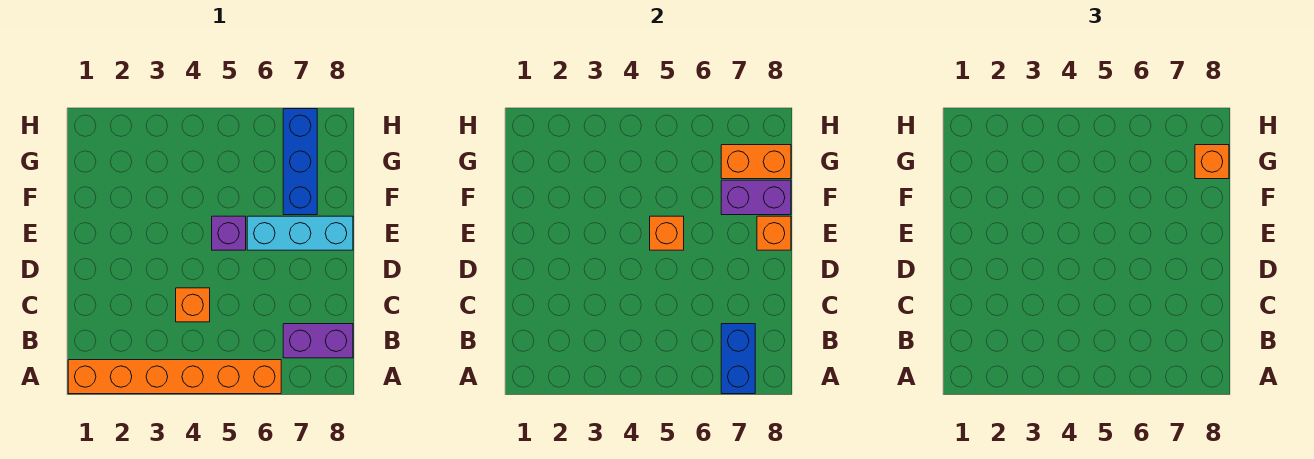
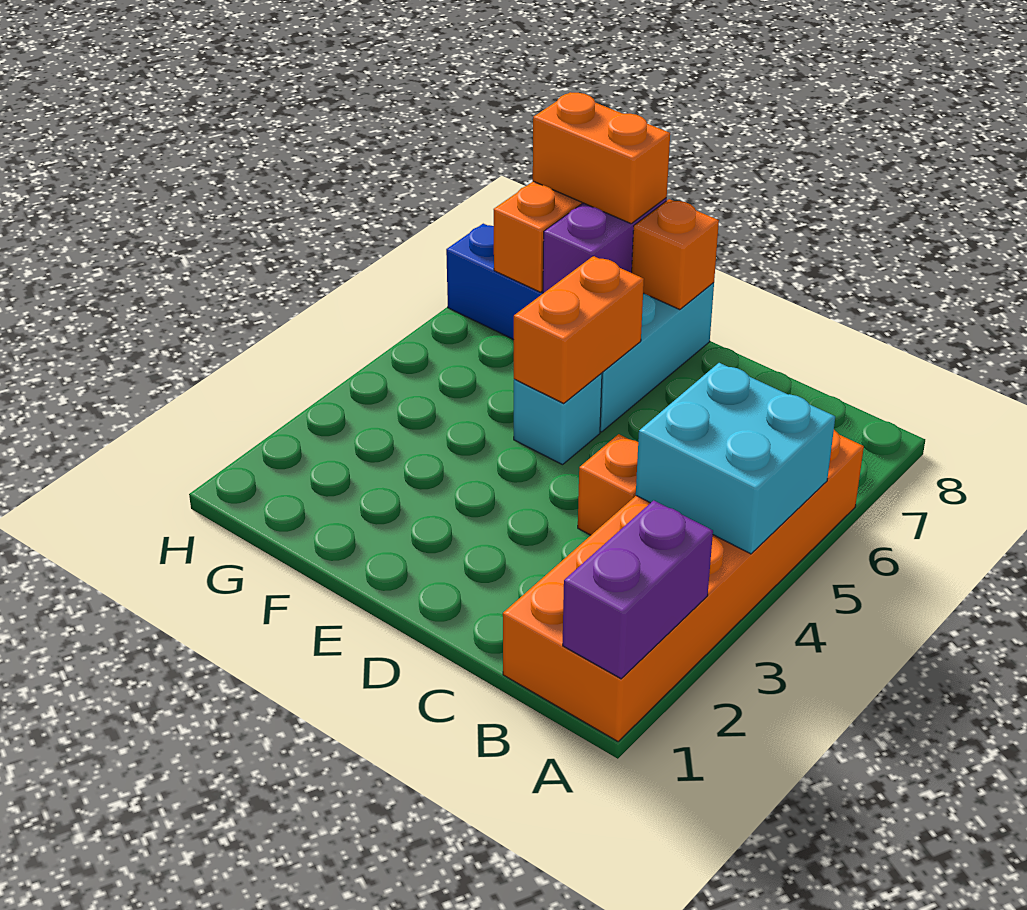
orange brick A1:A6 level 1 -> orange brick A1:B6 level 1
none -> cyan brick A4:B5 level 2
blue brick A7:B7 level 2 -> none
purple brick B7:B8 level 1 -> purple brick A1:A2 level 2
purple brick E5 level 1 -> cyan brick E5 level 1
orange brick E5 level 2 -> orange brick E5:E6 level 2
orange brick G8 level 3 -> orange brick F8:G8 level 3

